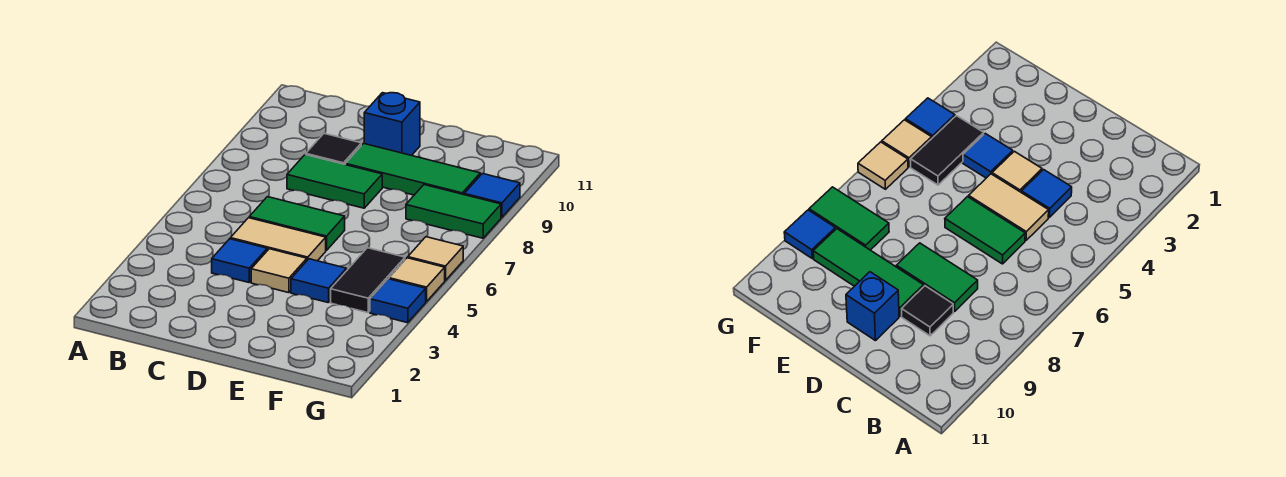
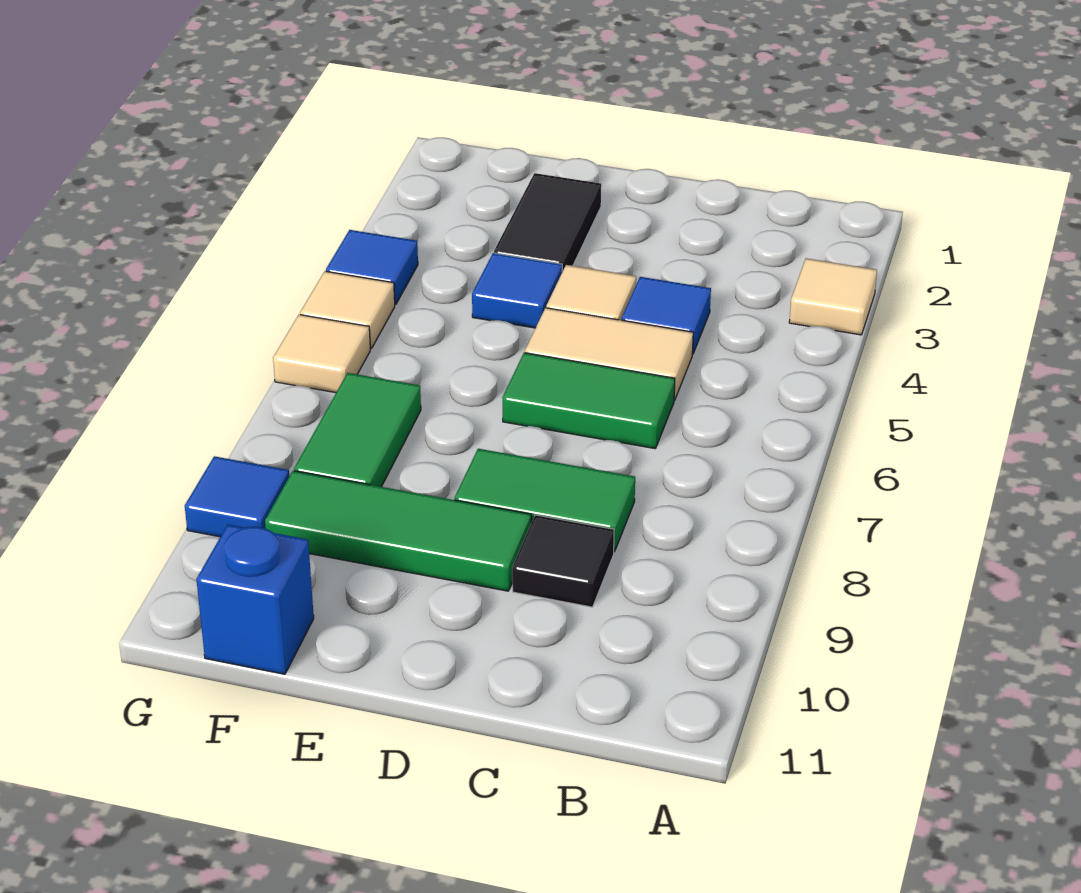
none -> tan tile A3 level 1
blue brick D10 level 1 -> blue brick F11 level 1
black tile F4:F5 level 1 -> black tile E2:E3 level 1
green tile F8:G8 level 1 -> green tile F7:F8 level 1

